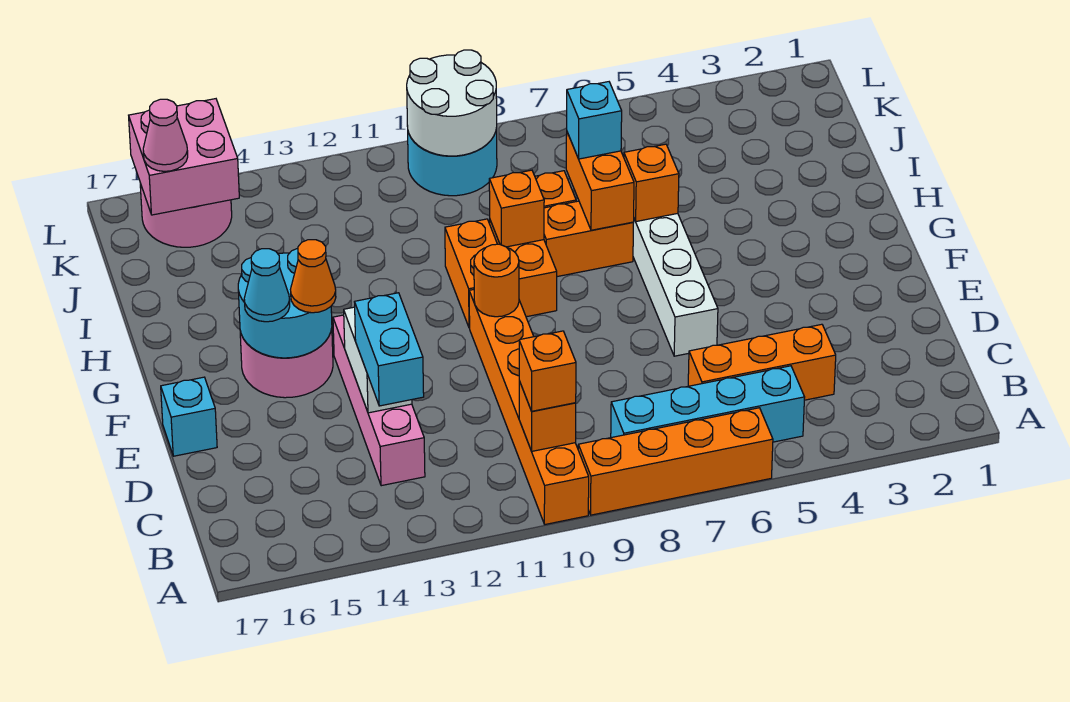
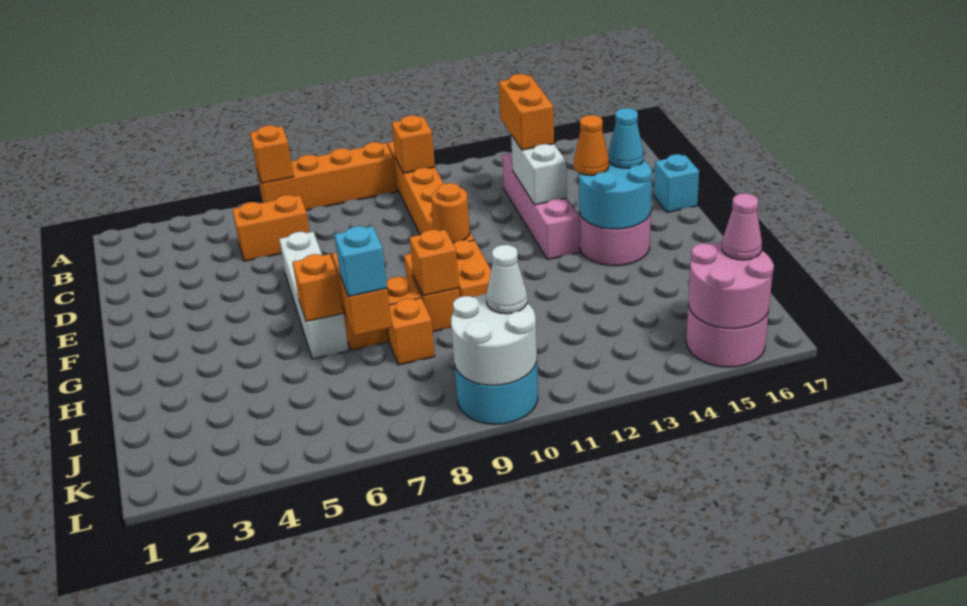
cyan brick B5:B8 level 1 -> none
orange brick B10 level 3 -> orange brick A6 level 2
orange brick C4:C6 level 1 -> orange brick C5:C6 level 1
cyan brick C13:D13 level 3 -> orange brick C13:D13 level 3
none -> white cone K10 level 3
pink brick K15:L16 level 2 -> pink round brick K15:L16 level 2

